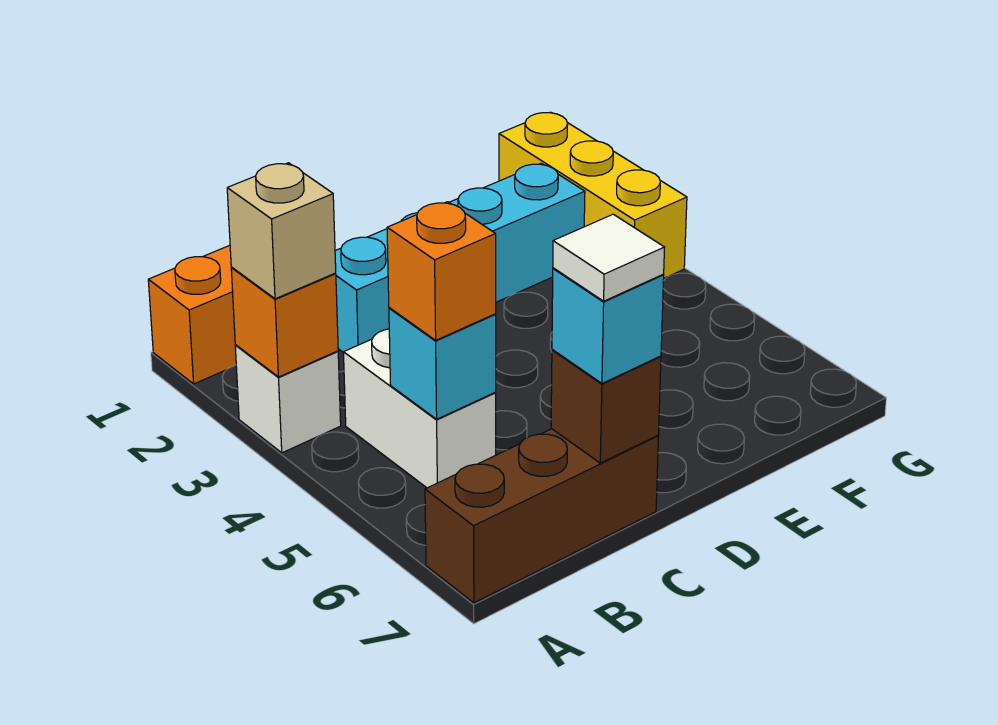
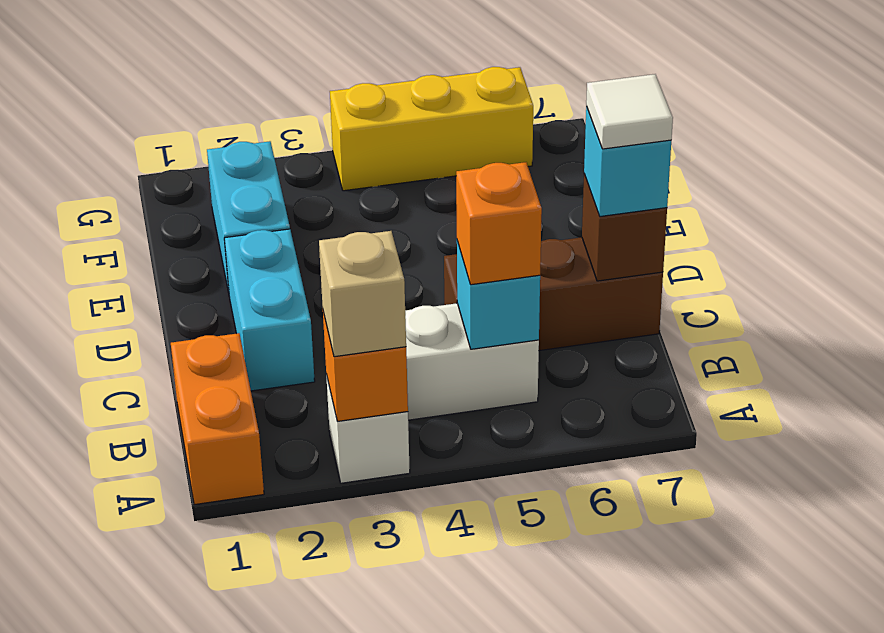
brown brick A7:C7 level 1 -> brown brick C5:C7 level 1
yellow brick G1:G3 level 1 -> yellow brick G4:G6 level 1

